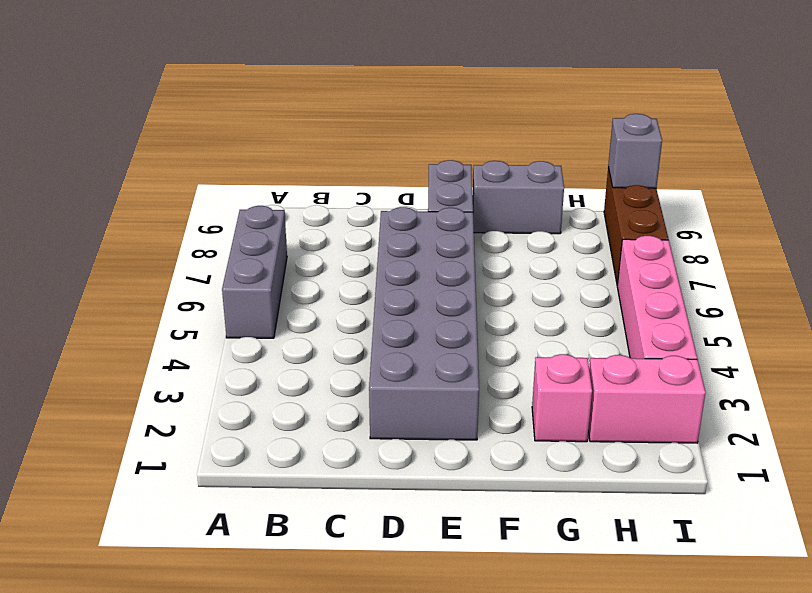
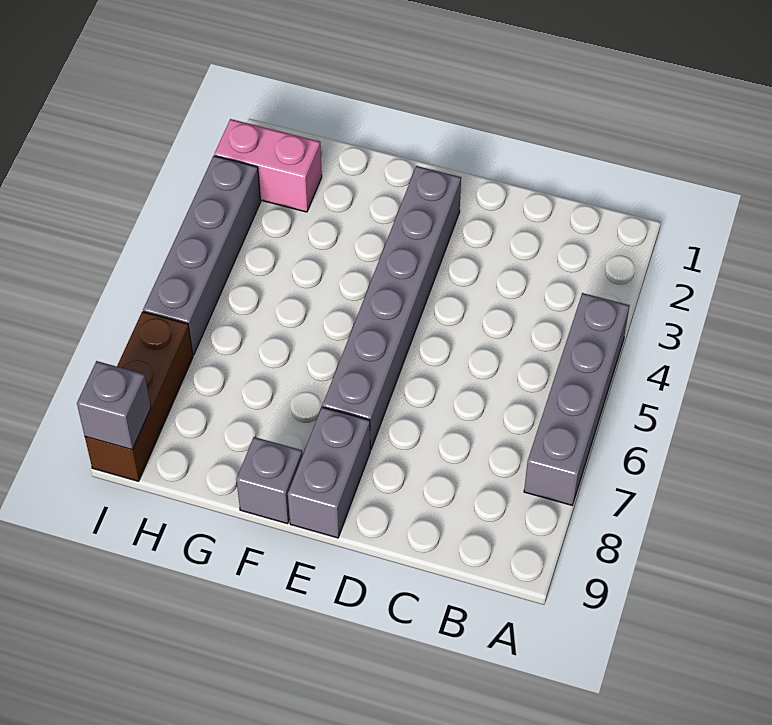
grey brick A5:A7 level 1 -> grey brick A4:A7 level 1
grey brick D2:E7 level 1 -> grey brick E2:E7 level 1
grey brick F9:G9 level 1 -> grey brick F9 level 1
pink brick G2 level 1 -> none
pink brick I3:I6 level 1 -> grey brick I3:I6 level 1

